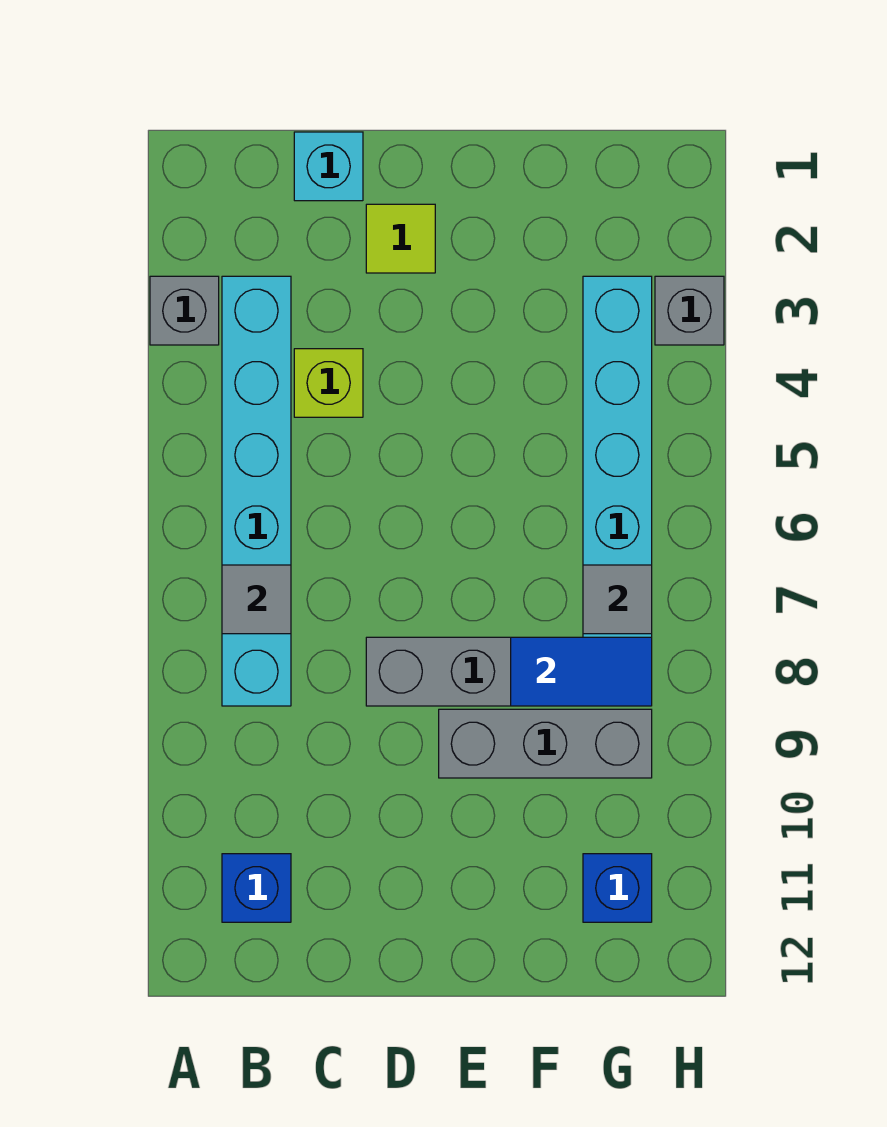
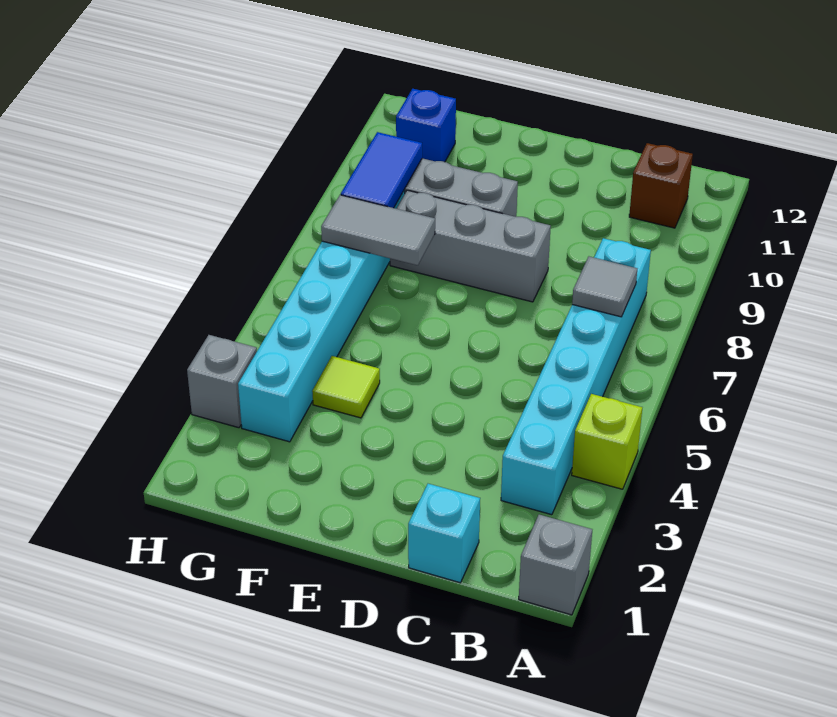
grey brick A3 level 1 -> grey brick A1 level 1
blue brick B11 level 1 -> brown brick B11 level 1
lime brick C4 level 1 -> lime brick A4 level 1
lime tile D2 level 1 -> lime tile F4 level 1
blue tile F8:G8 level 2 -> blue tile G8:G9 level 2
grey tile G7 level 2 -> grey tile F7:G7 level 2

